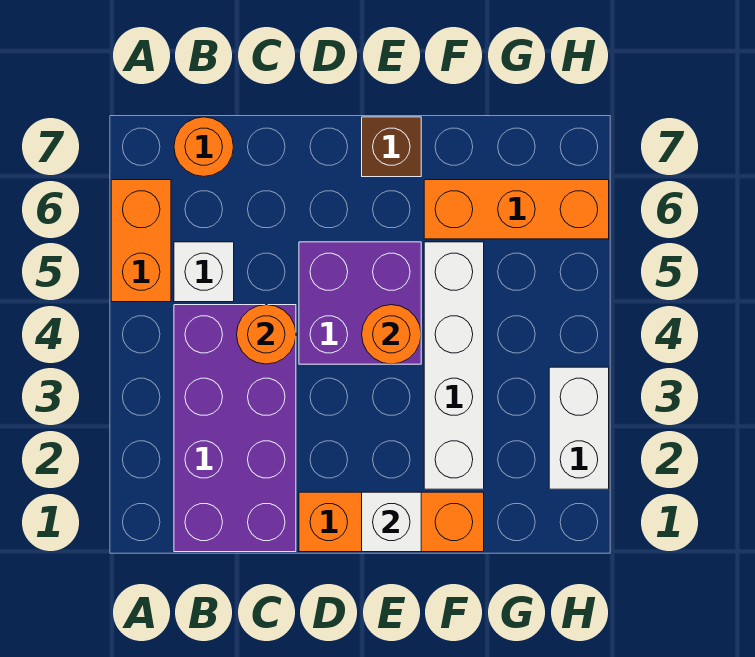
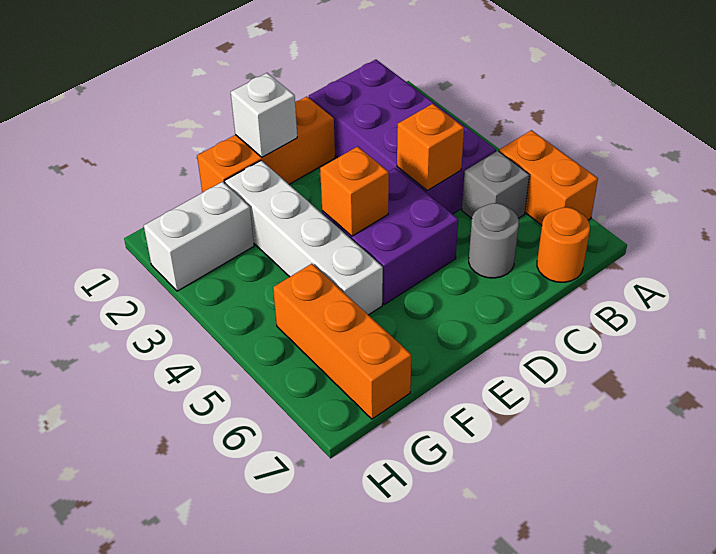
white brick B5 level 1 -> grey brick B5 level 1
orange round brick C4 level 2 -> orange brick C4 level 2
none -> grey round brick C6 level 1
orange round brick E4 level 2 -> orange brick E4 level 2
brown brick E7 level 1 -> none
orange brick F6:H6 level 1 -> orange brick G5:G7 level 1
white brick H2:H3 level 1 -> white brick G2:H2 level 1

